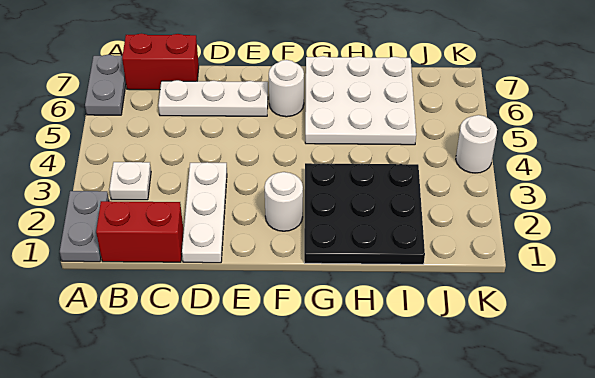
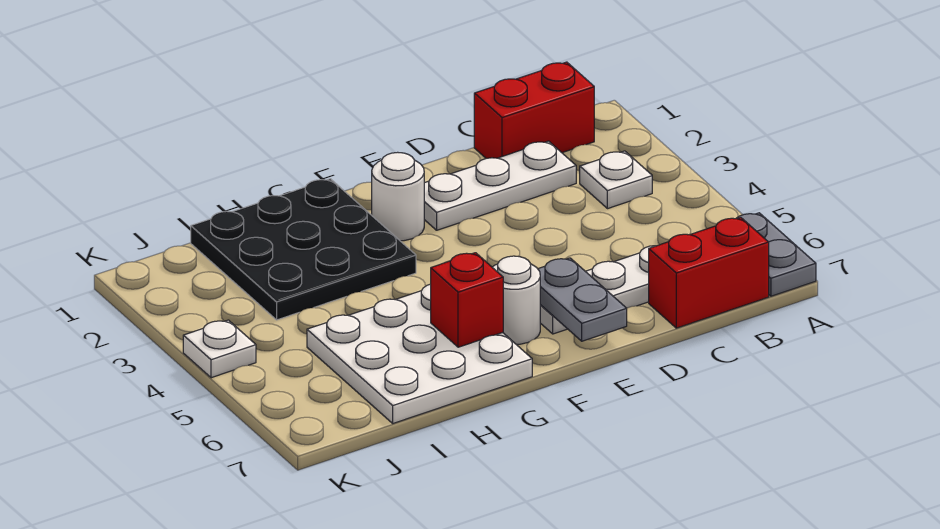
grey plate A1:A2 level 1 -> grey plate E6:E7 level 2
white plate D1:D3 level 1 -> white plate C2:E2 level 1
none -> red brick G6 level 2
white round brick K4 level 1 -> white plate K4 level 1

